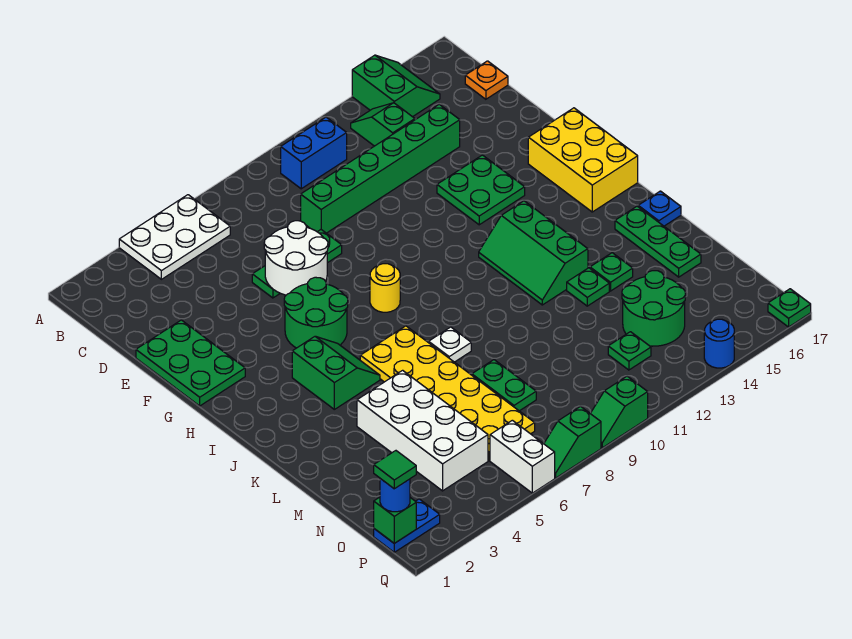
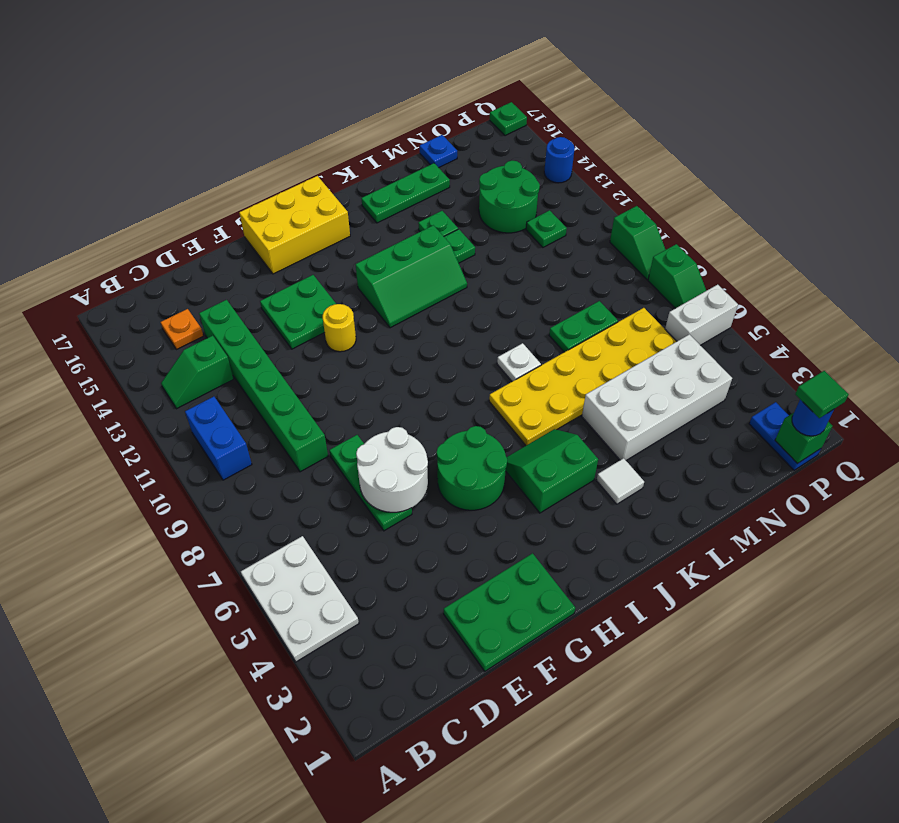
green slope A14:B15 level 1 top 14 -> none
orange plate C17 level 1 -> orange plate C15 level 1
yellow round brick H8 level 1 -> yellow round brick G12 level 1
none -> white tile K3 level 1
blue plate K17 level 1 -> blue plate N17 level 1

